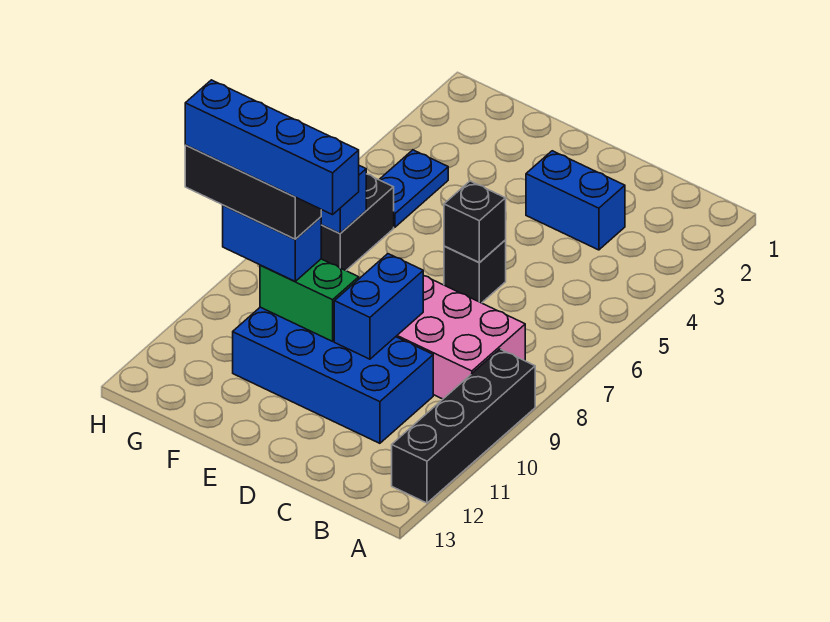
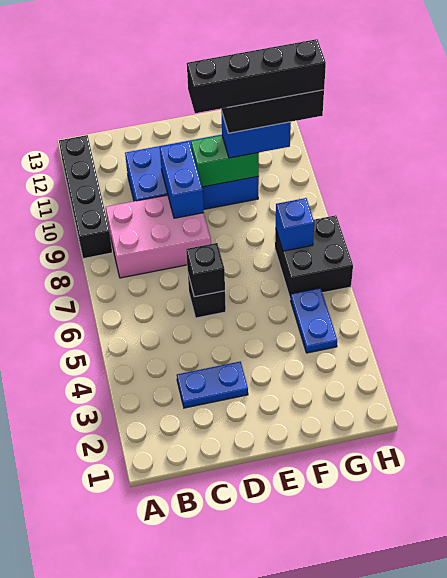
blue brick C3:D3 level 1 -> blue plate C3:D3 level 1
blue brick E10:H10 level 5 -> black brick E10:H10 level 5

